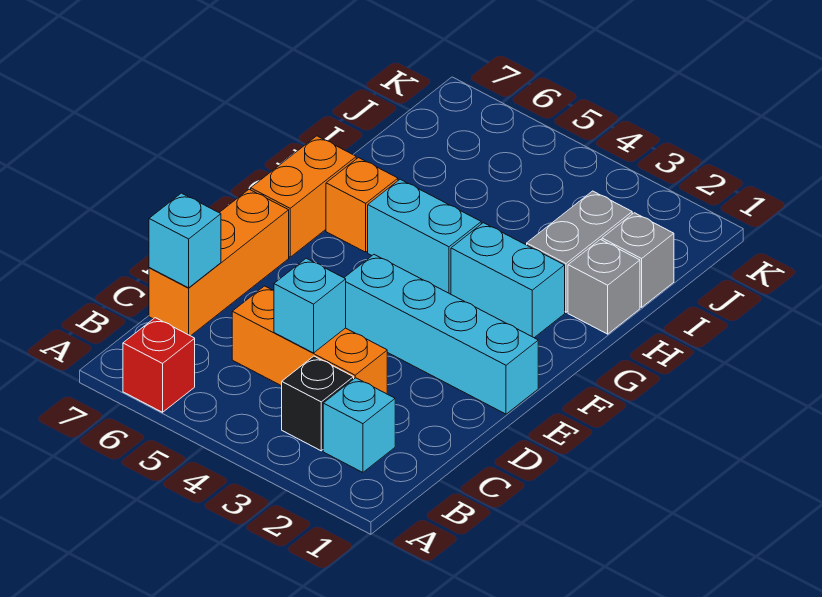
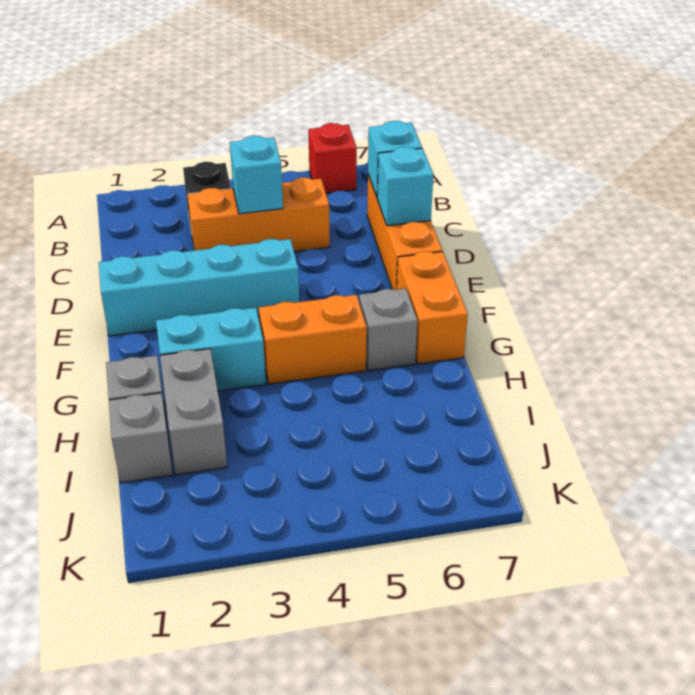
cyan brick B2 level 1 -> cyan brick D7 level 2
cyan brick G4:G5 level 1 -> orange brick G4:G5 level 1
orange brick G6 level 1 -> grey brick G6 level 1

